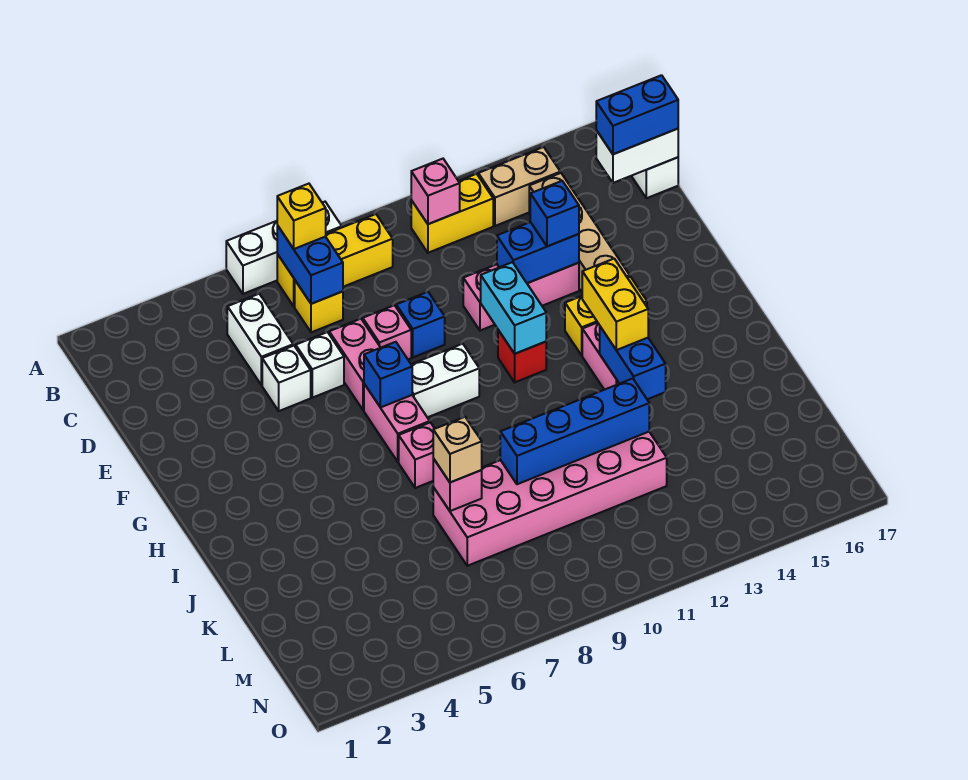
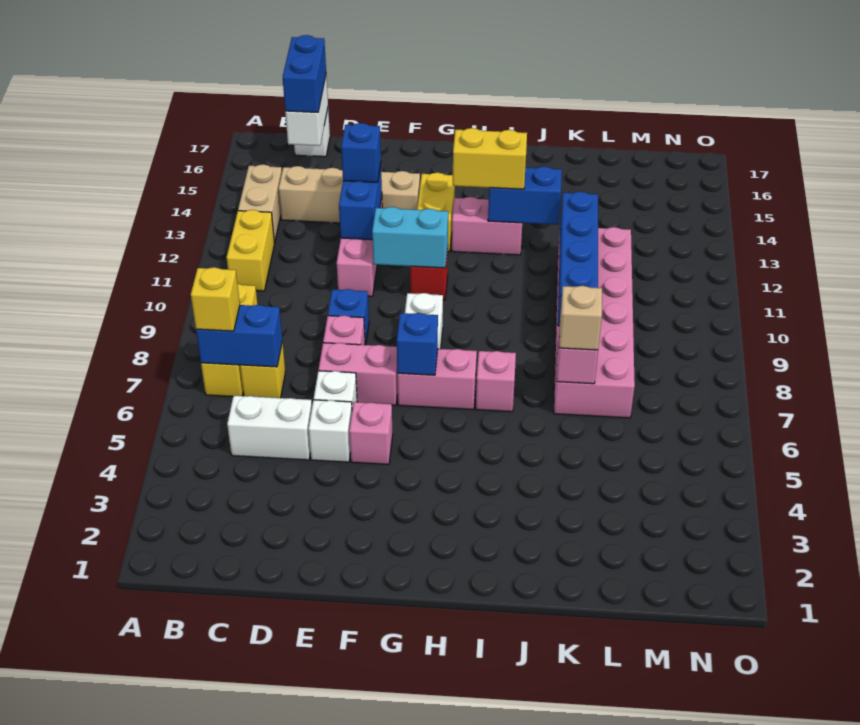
white brick A6:A8 level 1 -> none
pink brick B11 level 2 -> pink brick F5 level 1

